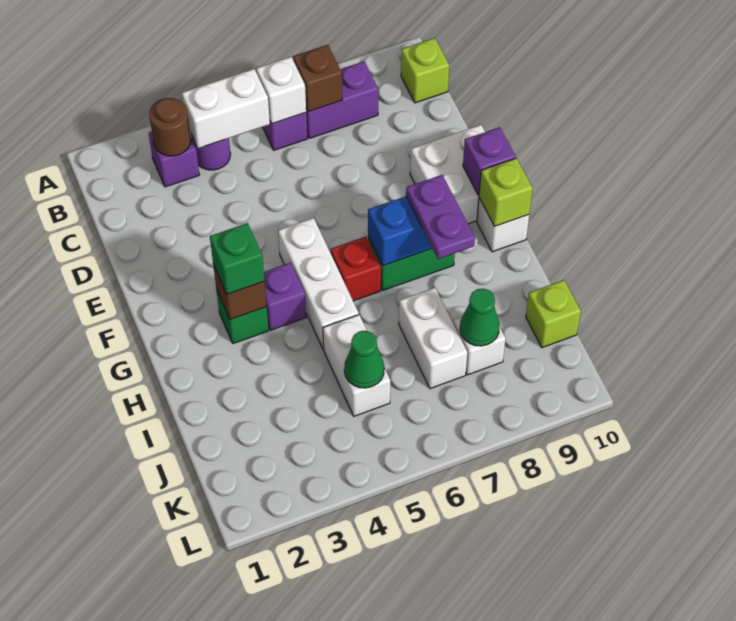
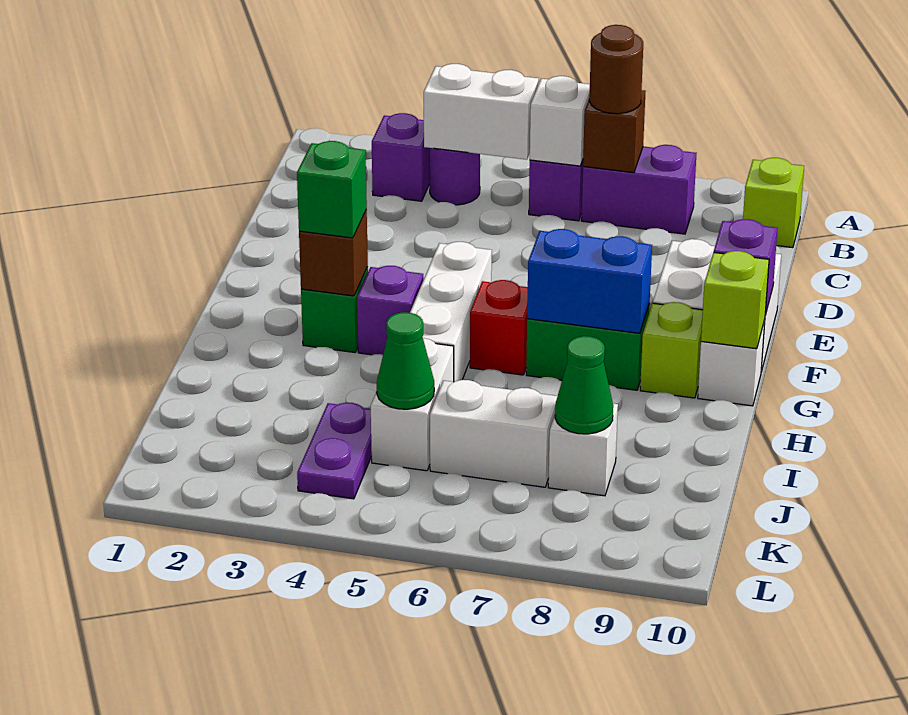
brown round brick B3 level 2 -> brown round brick B7 level 3
purple plate G8:H8 level 3 -> purple plate J4:K4 level 1
white brick I7:J7 level 1 -> white brick J6:J7 level 1
lime brick J10 level 1 -> lime brick G9 level 1

